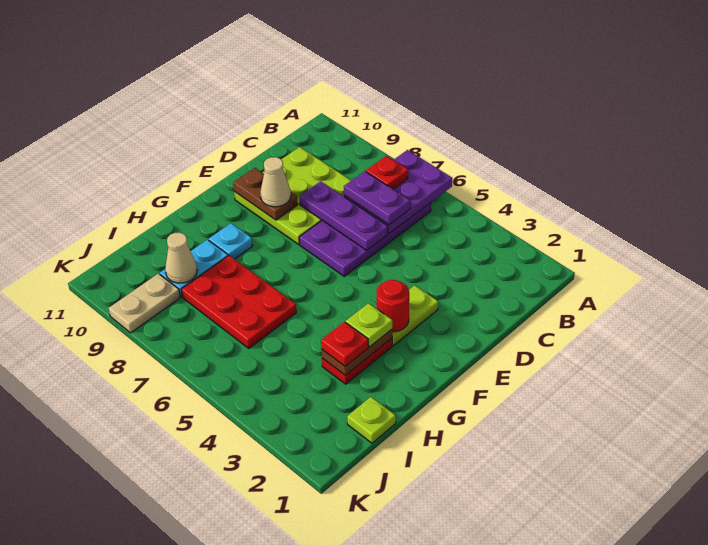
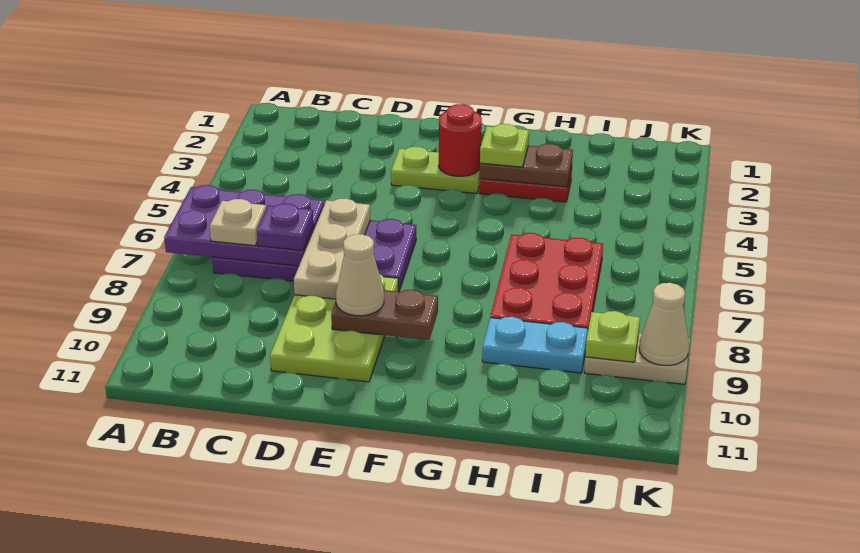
red plate B7 level 3 -> tan plate B7 level 3
purple plate C6:C7 level 3 -> purple plate C7 level 3
lime plate C8:E10 level 1 -> lime plate D8:E10 level 1
purple plate D6:D8 level 2 -> tan plate D6:D8 level 2
brown plate E9:E10 level 2 -> brown plate E9:F9 level 2
cyan plate G9 level 1 -> none
red plate H3 level 3 -> none
lime plate I1 level 1 -> lime plate J9 level 2
tan cone I9 level 2 -> tan cone K9 level 2

